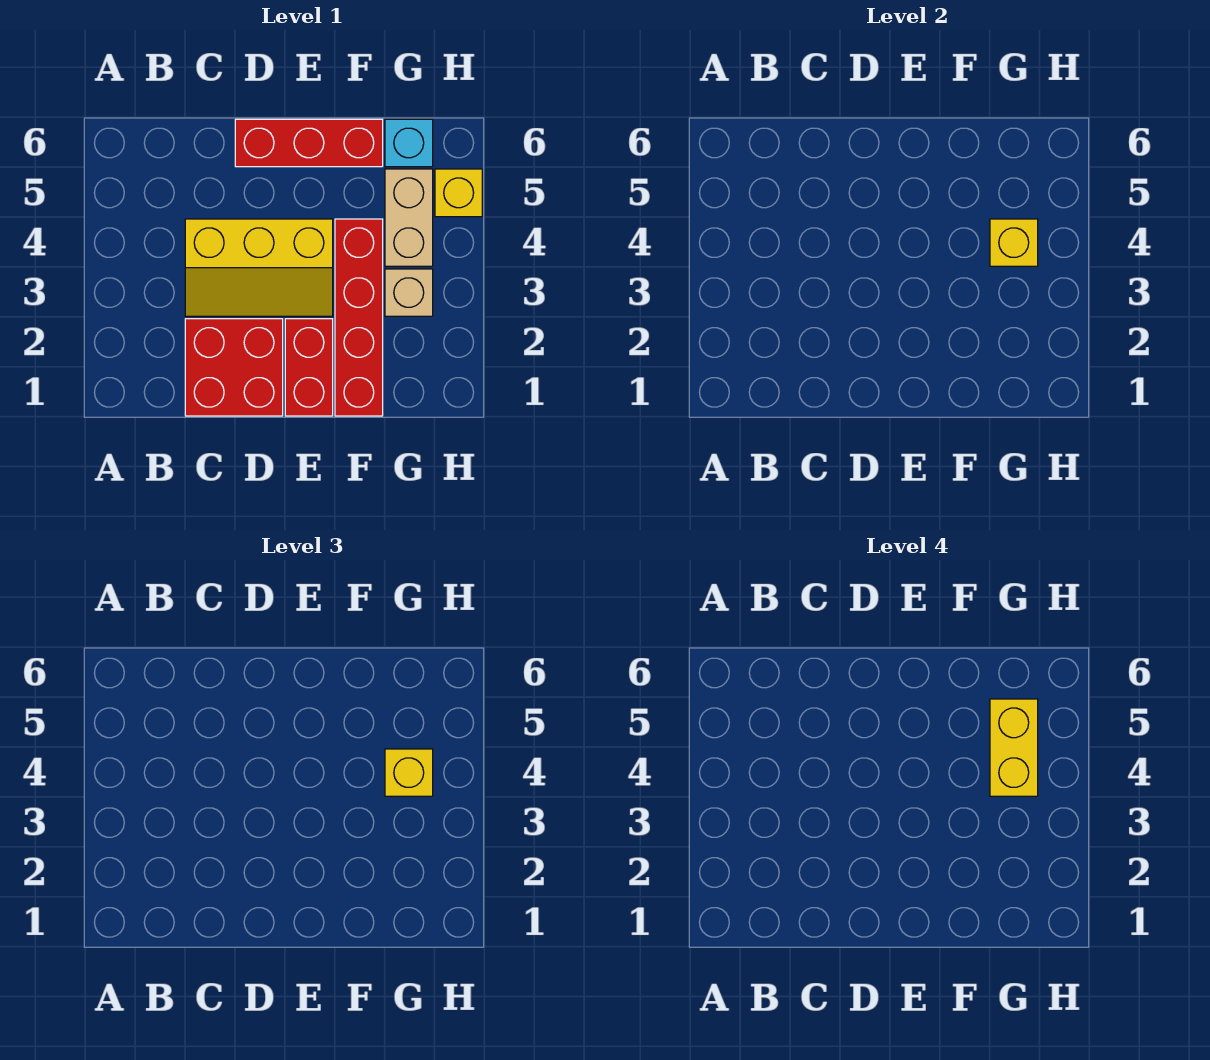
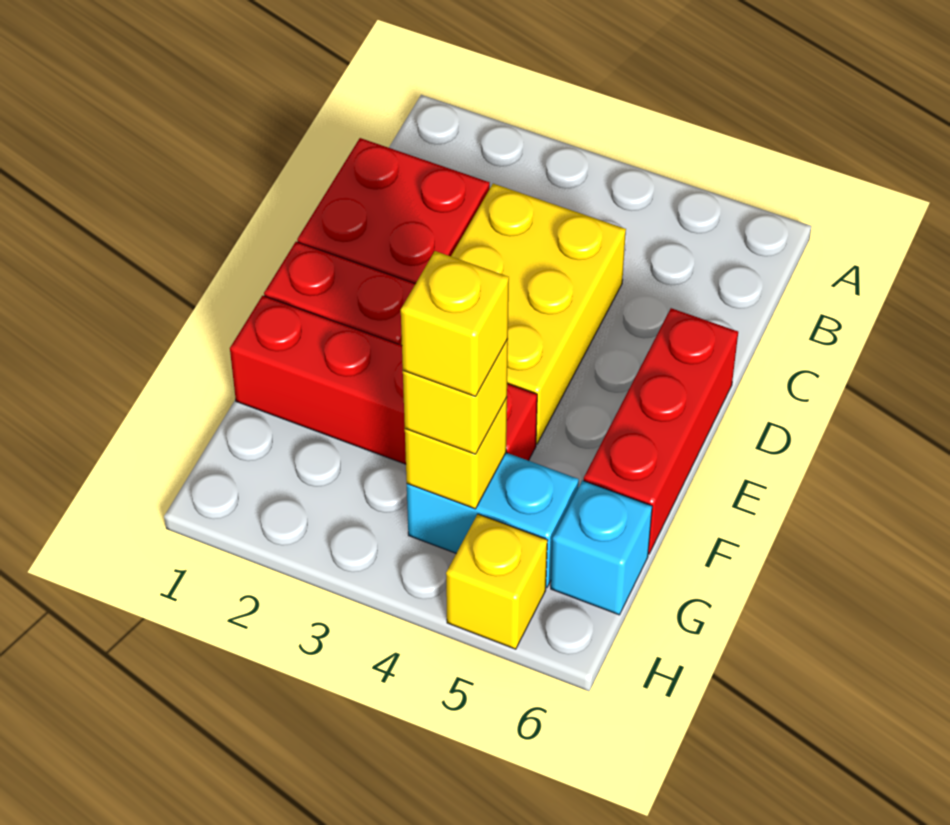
yellow slope C3:E4 level 1 top 4 -> yellow brick C3:E4 level 1
tan brick G3 level 1 -> none
tan brick G4:G5 level 1 -> cyan brick G4:G5 level 1
yellow brick G4:G5 level 4 -> yellow brick G4 level 4

